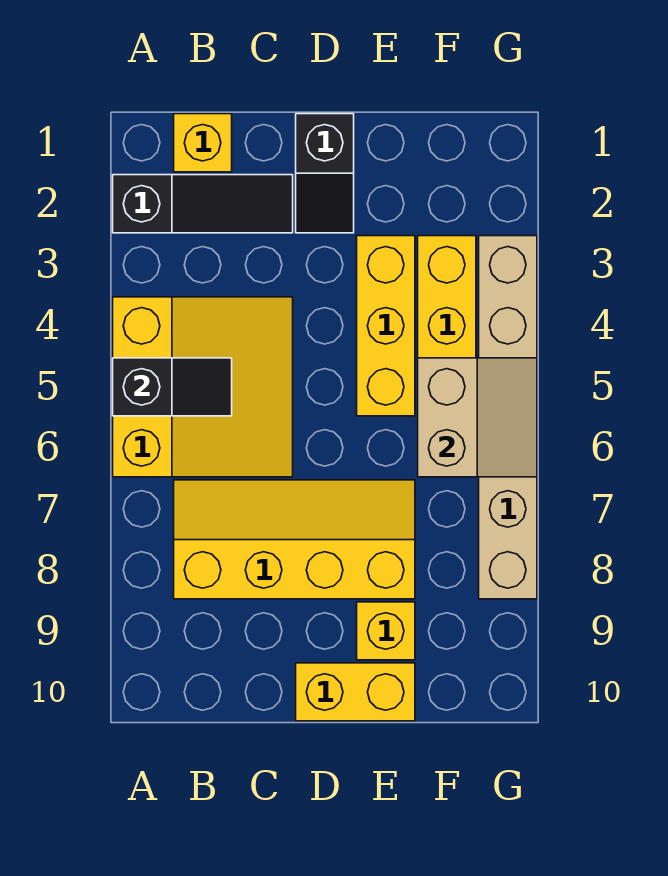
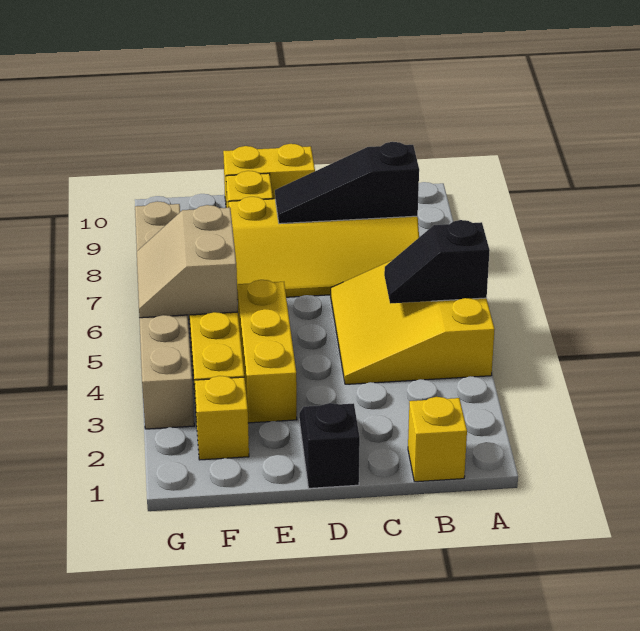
black slope A2:C2 level 1 top A -> black slope B8:D8 level 2 top B
none -> yellow brick F2 level 1

